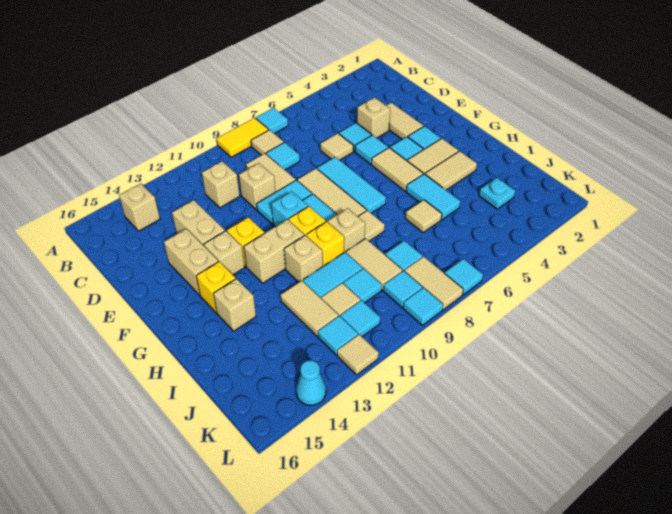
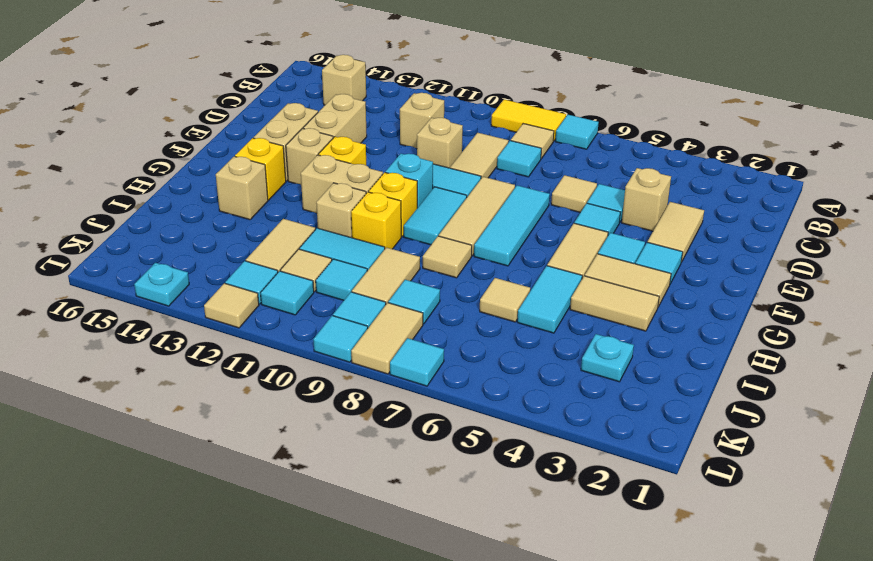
tan brick H9 level 1 -> none
cyan cone L14 level 1 -> cyan plate L14 level 1

